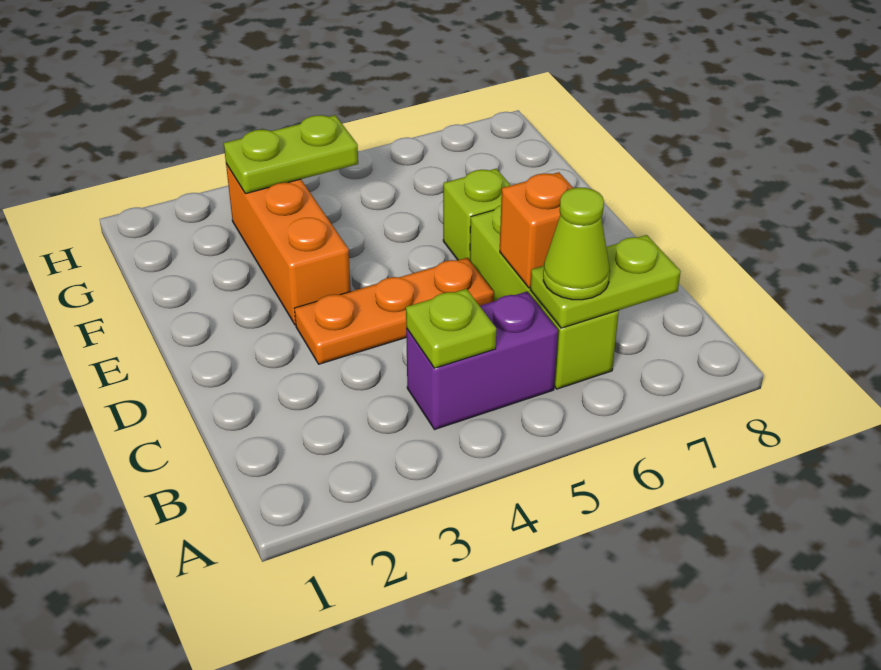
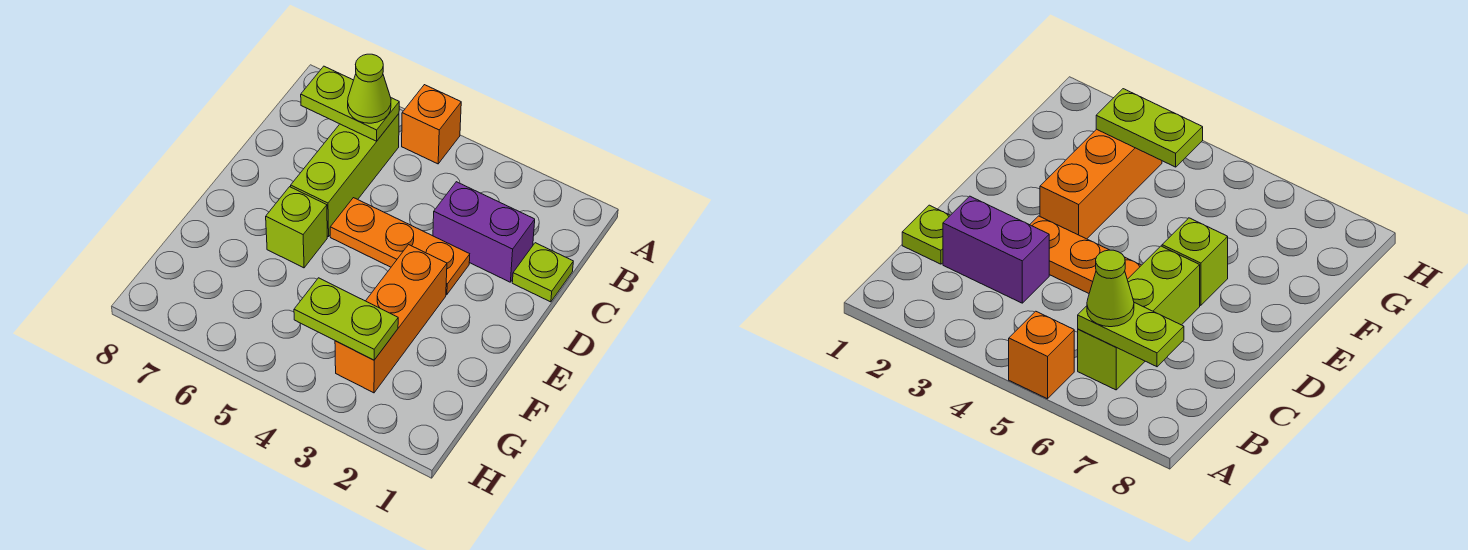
purple brick B4:B5 level 1 -> purple brick C2:C3 level 1
lime plate B4 level 2 -> lime plate C1 level 1
orange brick C6 level 2 -> orange brick A5 level 1

